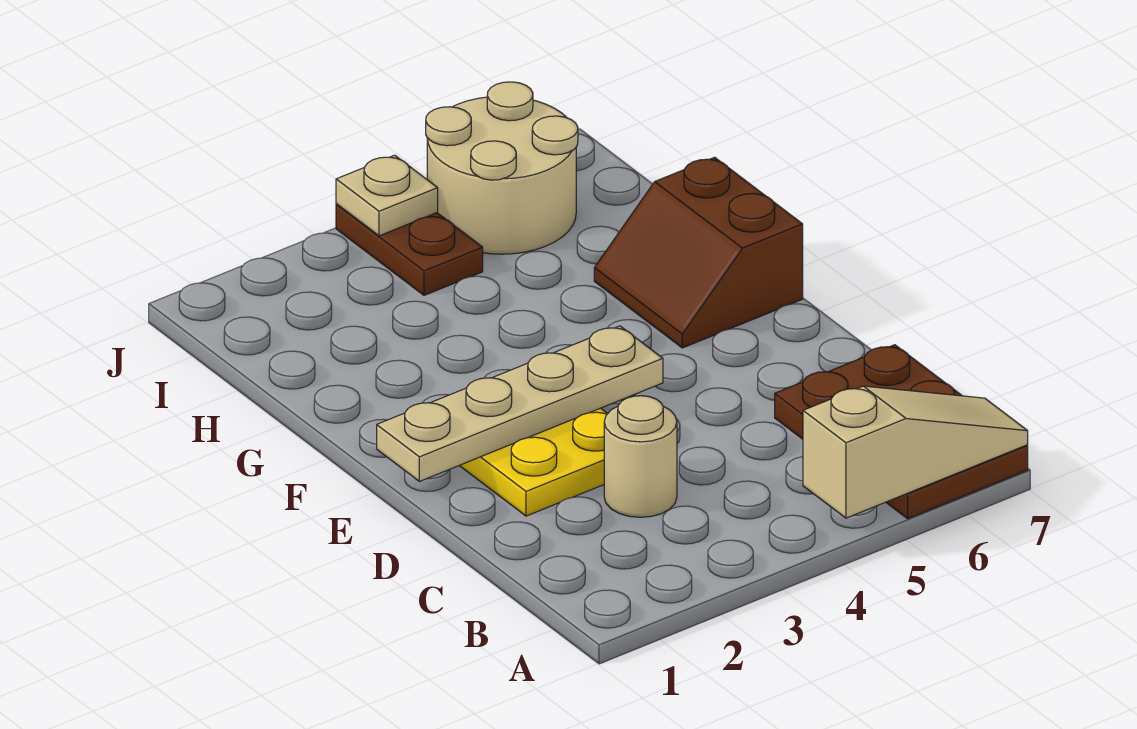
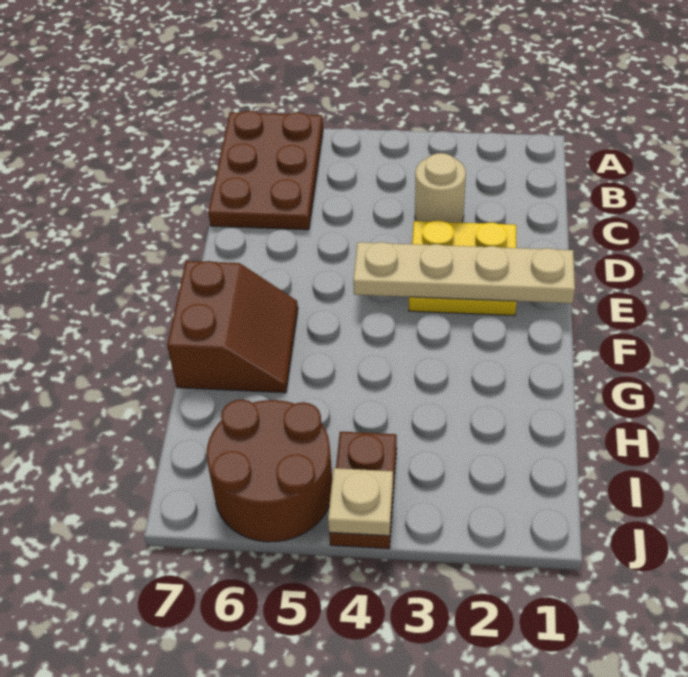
tan slope A5:A7 level 2 top 5 -> none
tan round brick I5:J6 level 1 -> brown round brick I5:J6 level 1

